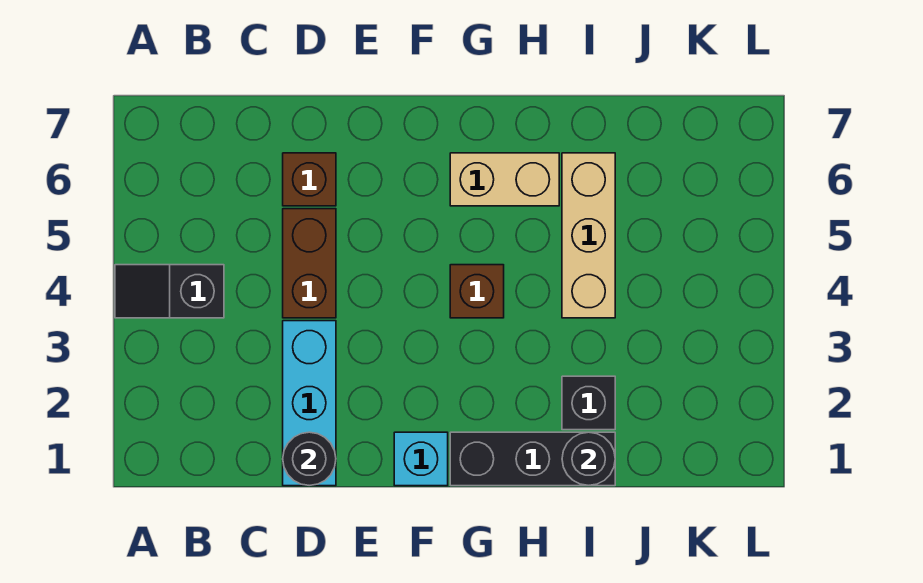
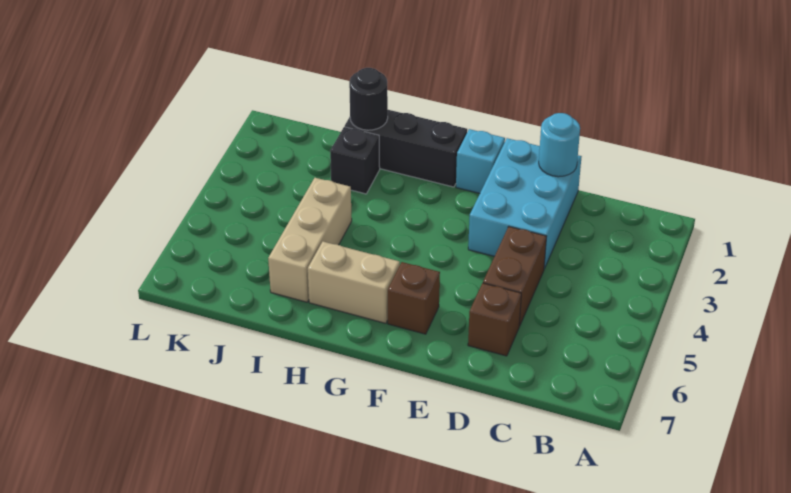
black slope A4:B4 level 1 top B -> none
cyan brick D1:D3 level 1 -> cyan brick D1:E3 level 1
black round brick D1 level 2 -> cyan round brick D1 level 2
brown brick G4 level 1 -> brown brick F6 level 1

